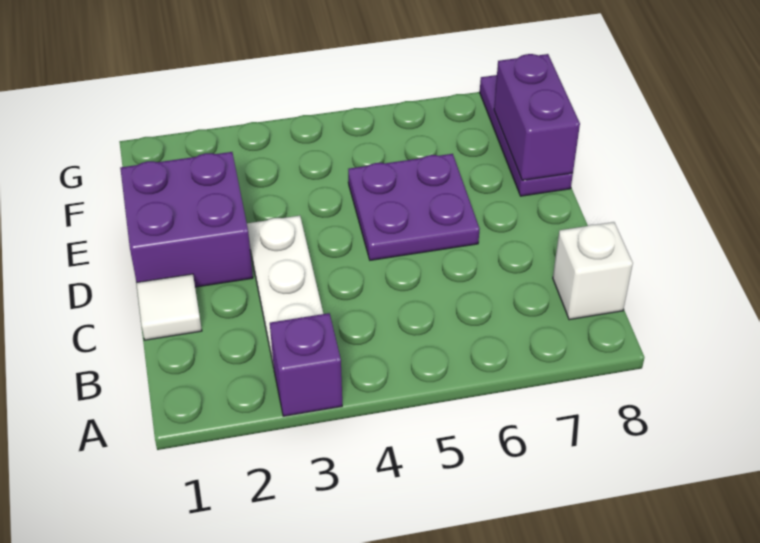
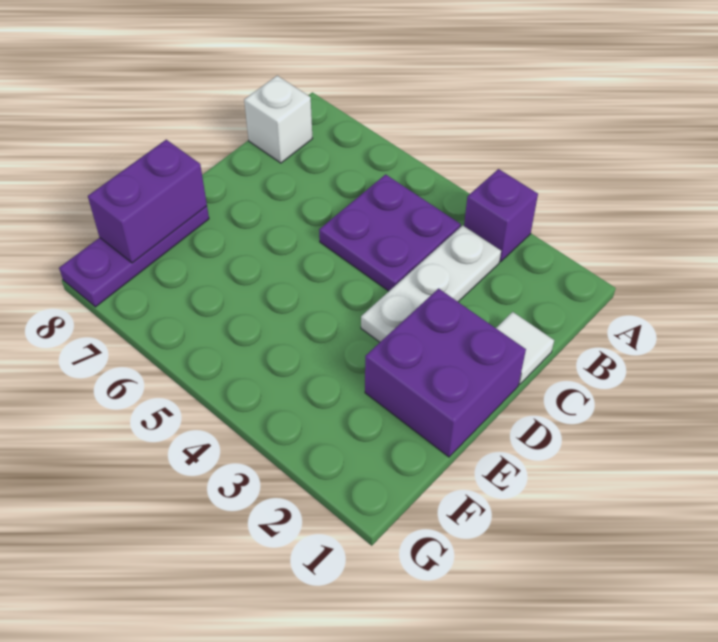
purple plate D5:E6 level 1 -> purple plate B4:C5 level 1

